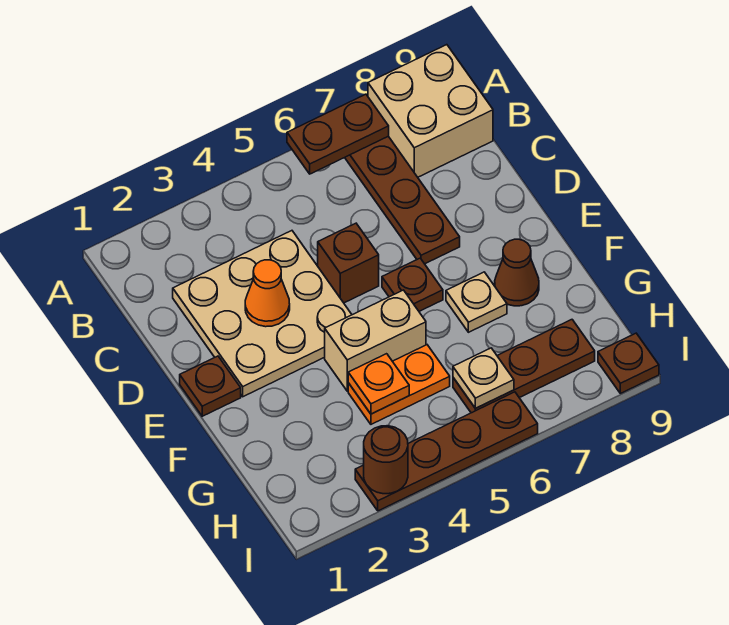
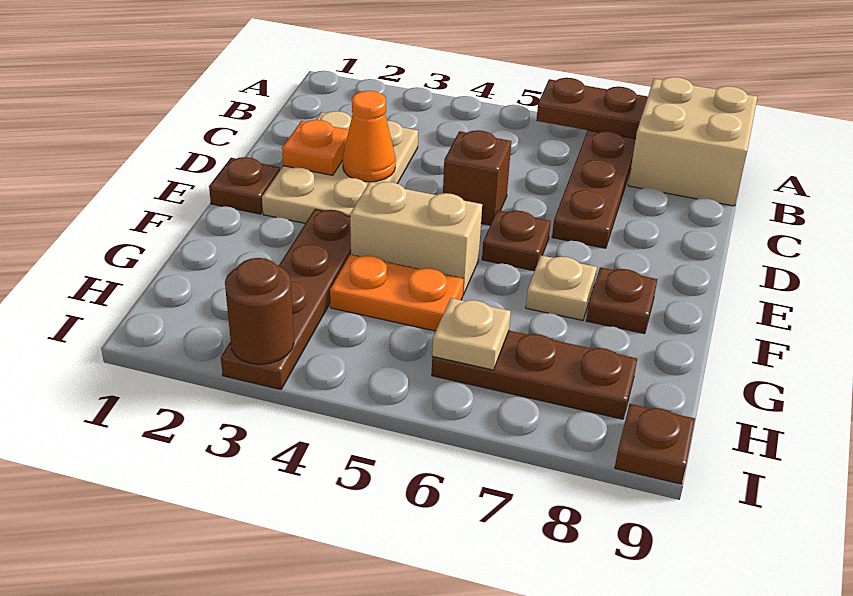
tan plate C2:E4 level 1 -> tan plate C2:E3 level 1
brown cone F8 level 1 -> brown plate F8 level 1
orange plate G4 level 2 -> orange plate D2 level 2
brown plate I3:I6 level 1 -> brown plate F3:I3 level 1

